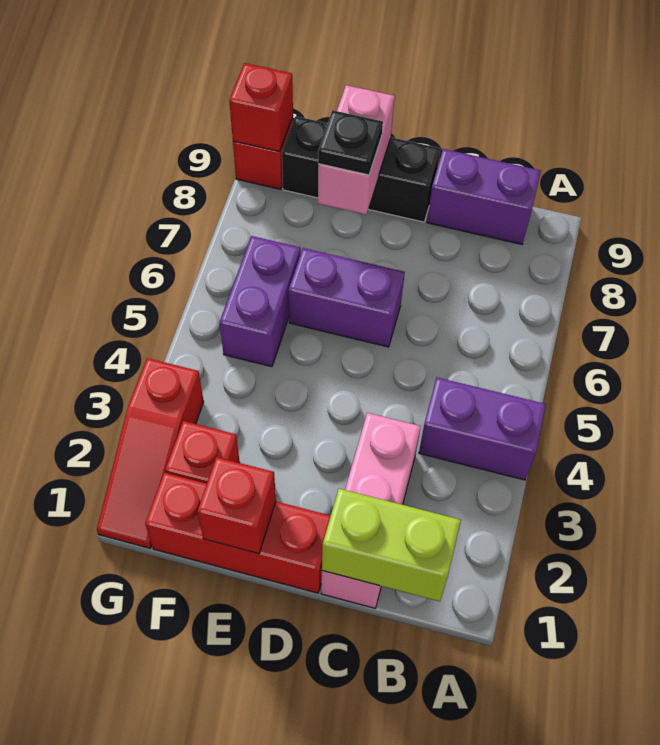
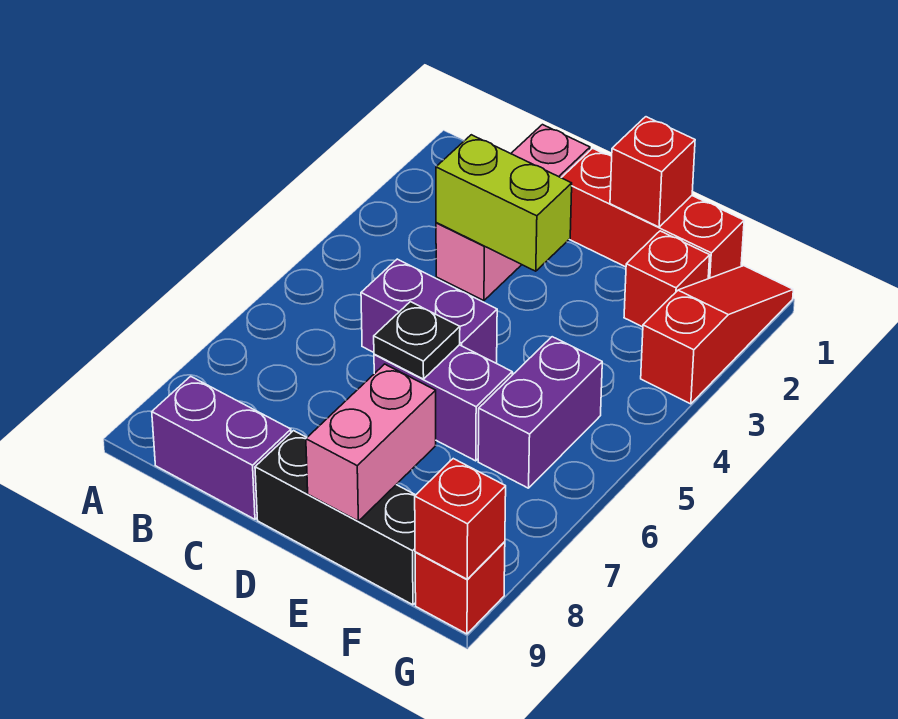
purple brick A4:B4 level 1 -> purple brick C5:D5 level 1
lime brick B1:C1 level 2 -> lime brick C3:D3 level 2
black plate E8 level 3 -> black plate D6 level 2

